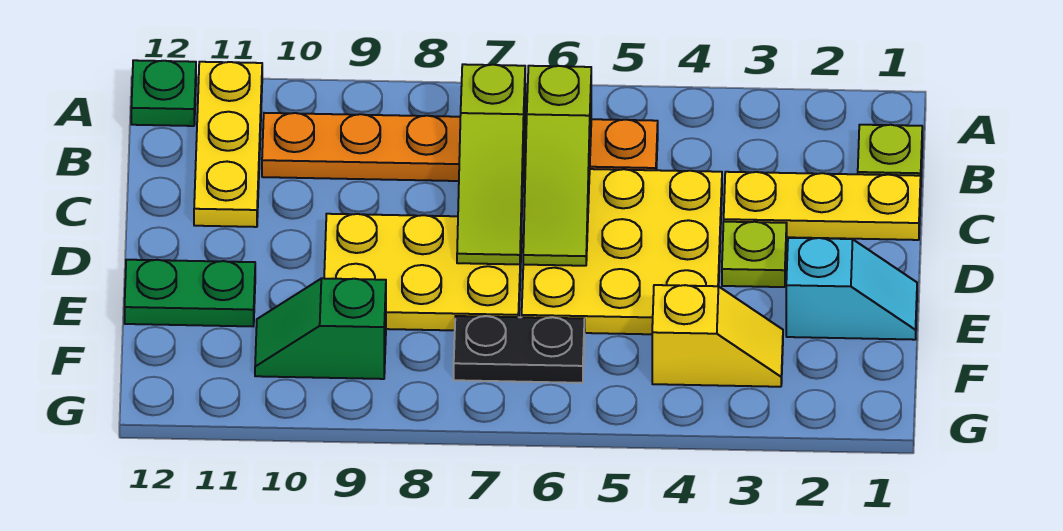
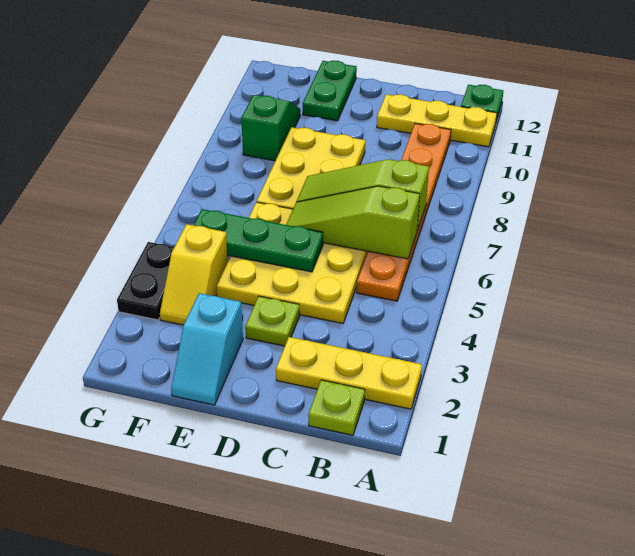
yellow plate C1:C3 level 1 -> yellow plate A2:C2 level 1
none -> green plate D5:F5 level 2
black plate F6:F7 level 1 -> black plate G3:G4 level 1

